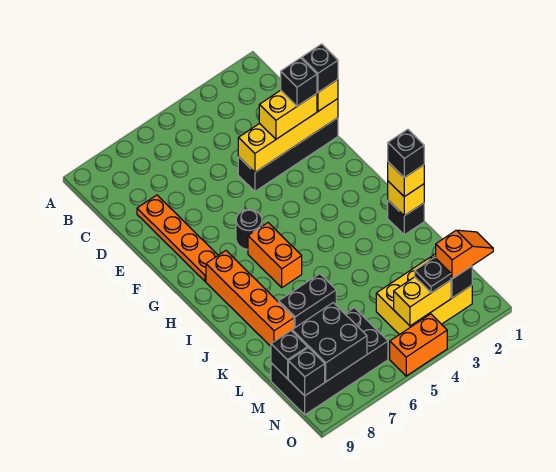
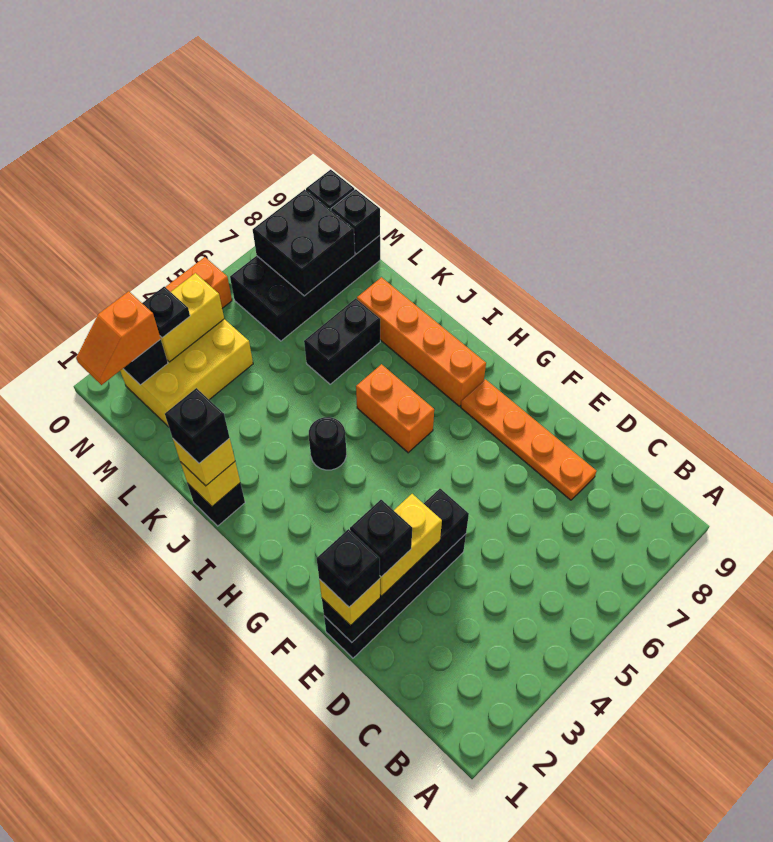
yellow brick E1:E4 level 2 -> black brick E1:E4 level 2
black round brick G6 level 1 -> black round brick I4 level 1

